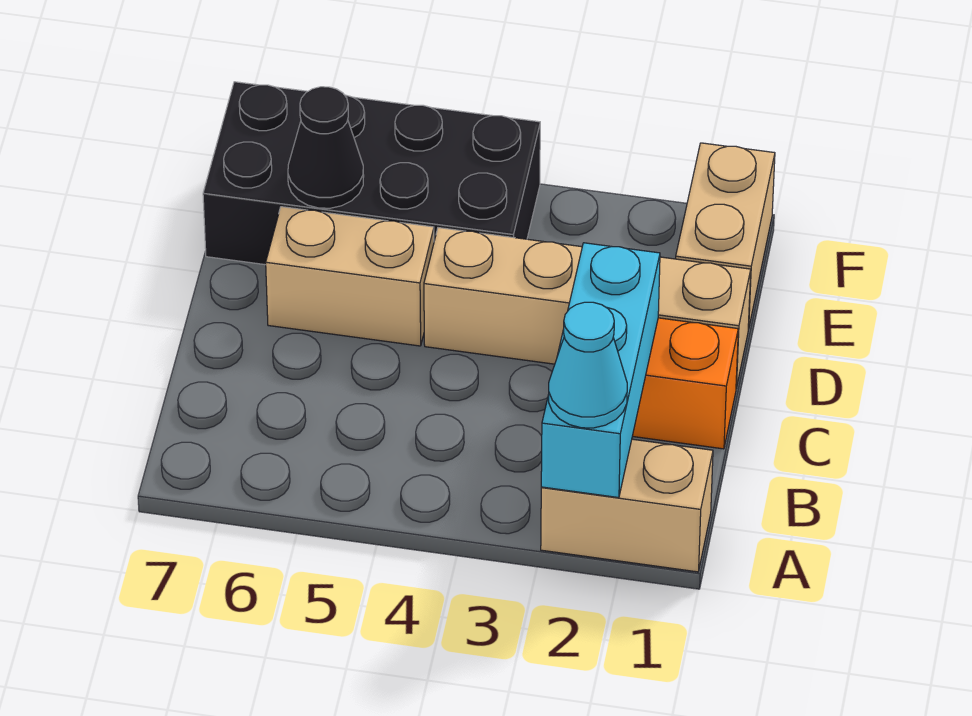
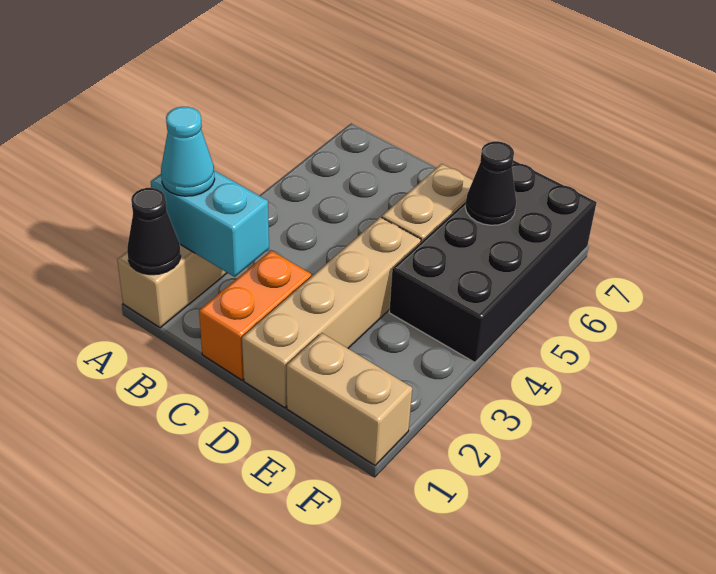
none -> black cone A1 level 2
cyan brick A2:C2 level 2 -> cyan brick A2:B2 level 2

